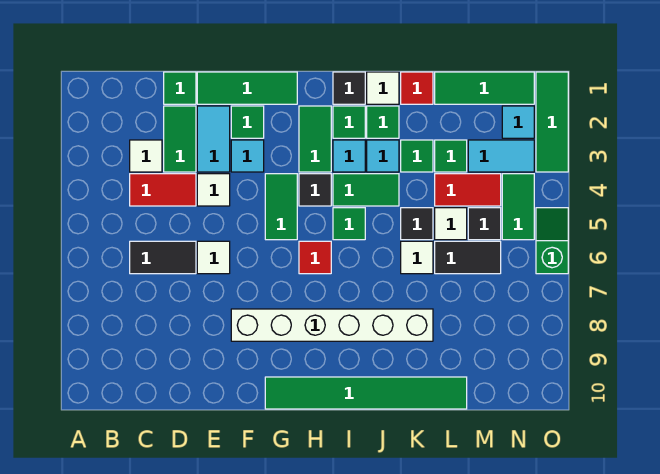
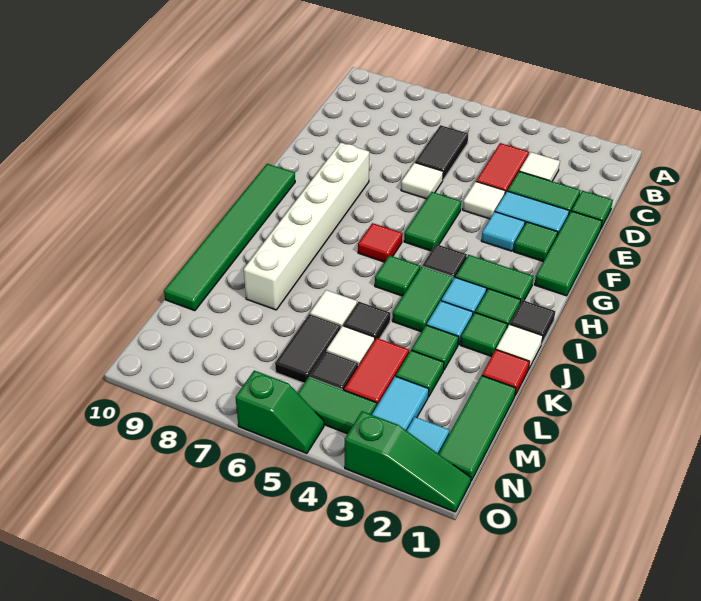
green tile G4:G5 level 1 -> green tile F5:G5 level 1
green tile O1:O3 level 1 -> green slope O1:O3 level 1 top 3

